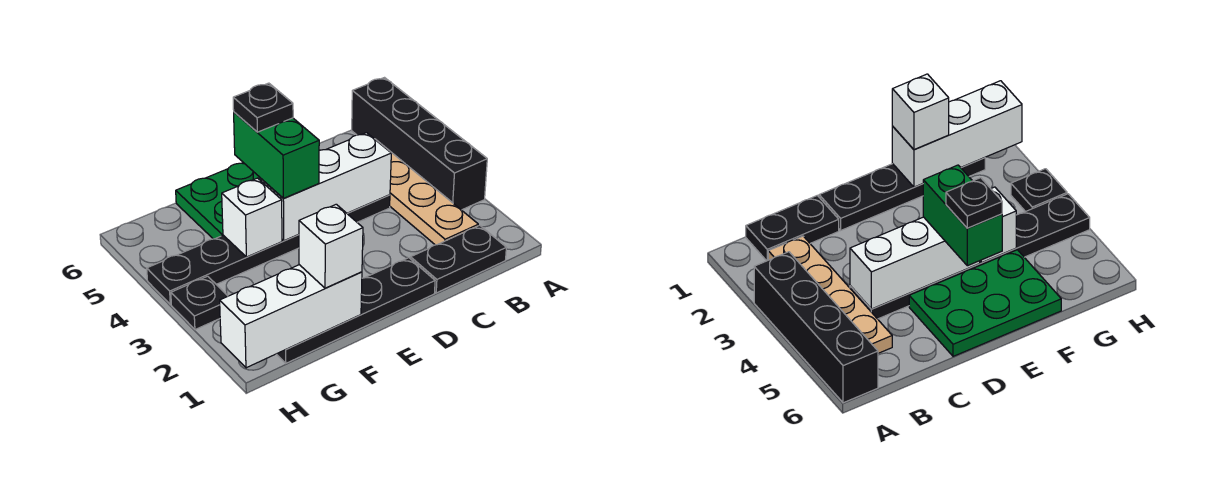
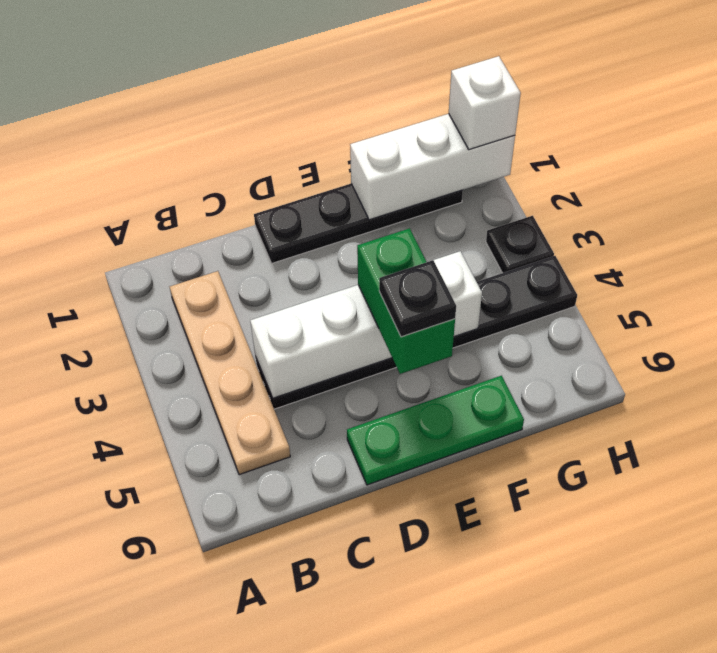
black brick A3:A6 level 1 -> none
black plate B1:C1 level 1 -> none
green plate D5:F6 level 1 -> green plate D6:F6 level 1
white brick F1 level 3 -> white brick H1 level 3

